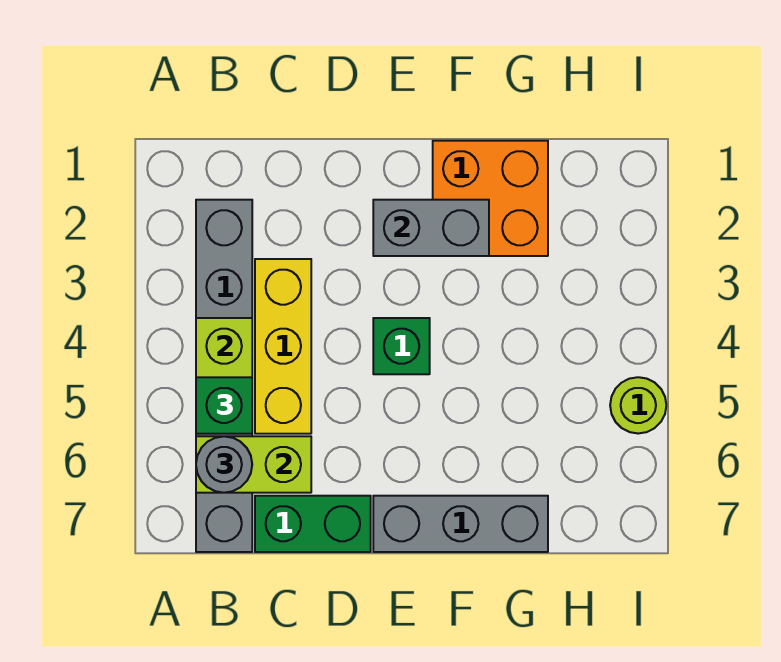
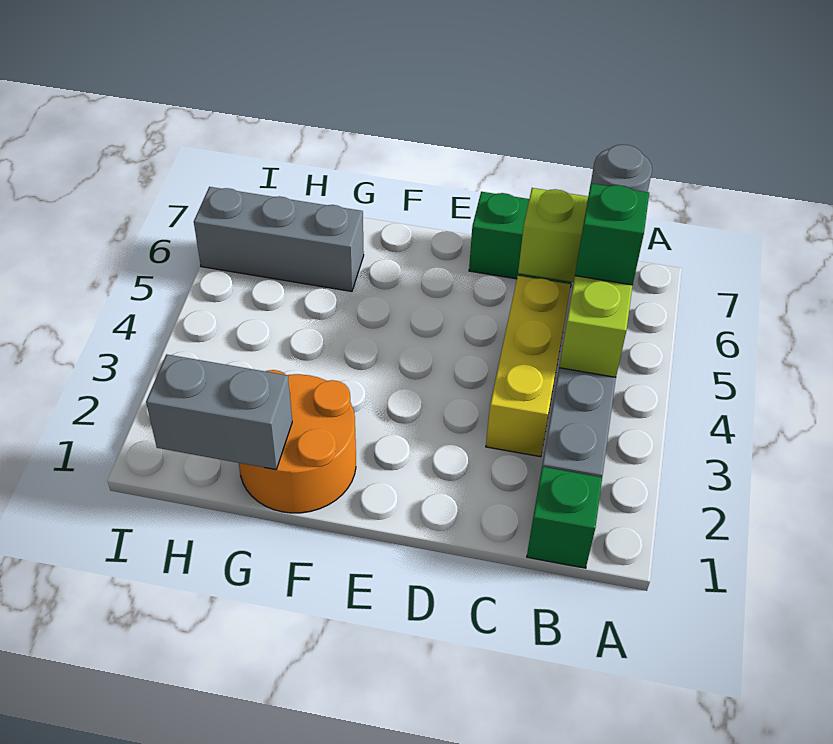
grey brick E2:F2 level 2 -> grey brick G1:H1 level 2
green brick E4 level 1 -> green brick B1 level 1
grey brick E7:G7 level 1 -> grey brick G6:I6 level 1
orange brick F1:G2 level 1 -> orange round brick F1:G2 level 1
lime round brick I5 level 1 -> none

